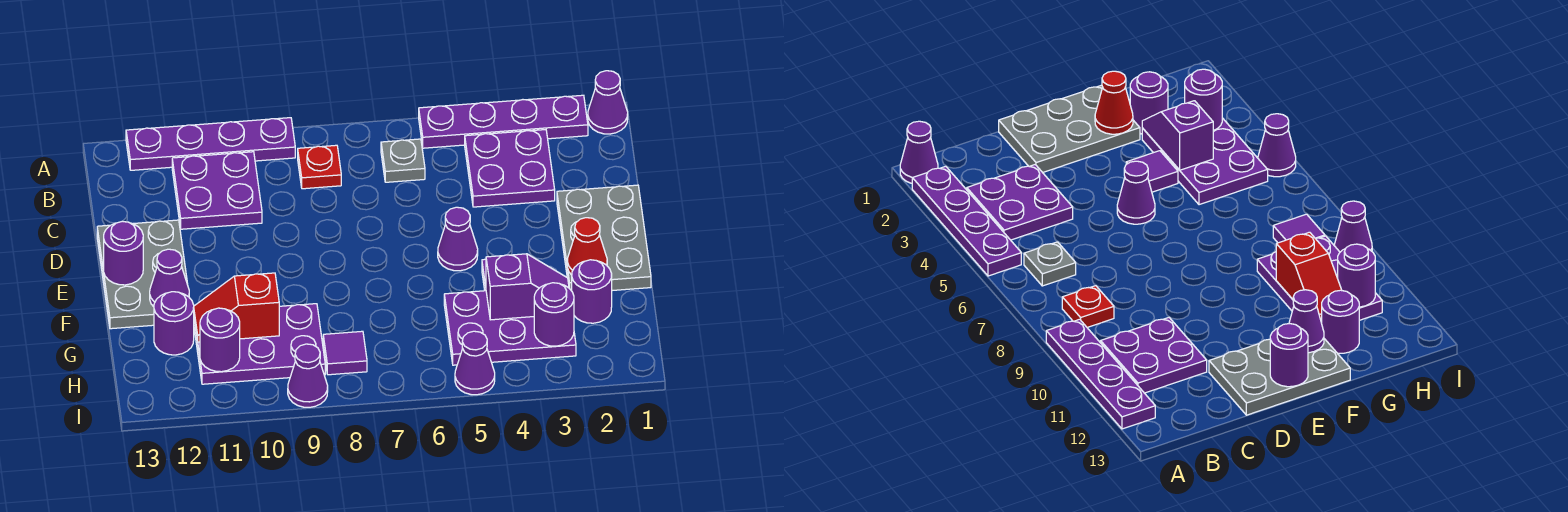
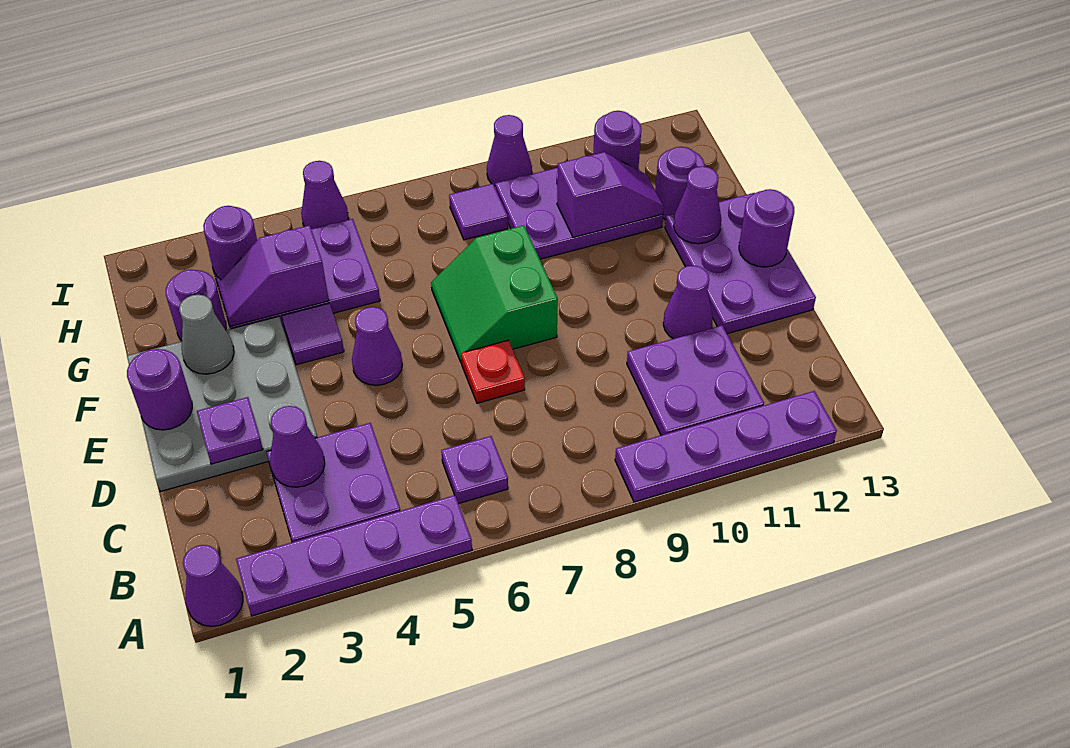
grey plate B6 level 1 -> purple plate B6 level 1
red plate B8 level 1 -> red plate D7 level 1
none -> purple cone C3 level 2
grey plate D1:F2 level 1 -> grey plate D1:F3 level 1
none -> purple plate D2 level 2
none -> purple cone D11 level 1
grey plate D12:F13 level 1 -> purple plate D12:F13 level 1
none -> purple round brick E1 level 2
none -> green slope E7:F8 level 1 top 8
red cone F2 level 2 -> grey cone F2 level 2
red slope G10:G11 level 2 top 10 -> purple slope G10:G11 level 2 top 10

